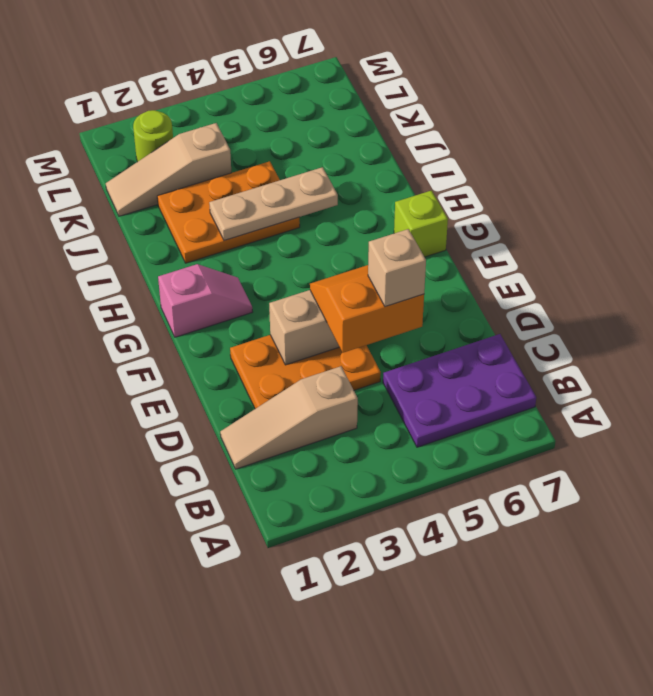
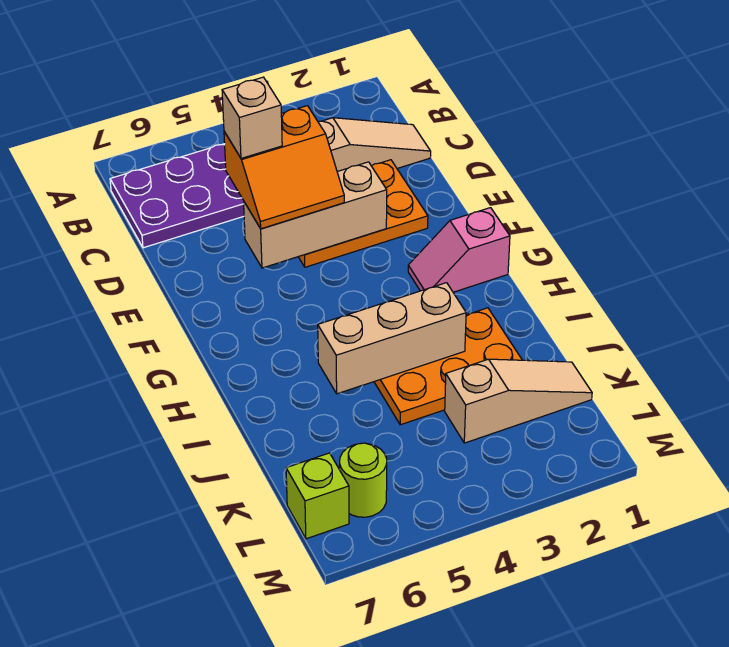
lime brick G7 level 1 -> lime brick L7 level 1
tan plate I3:I5 level 2 -> tan brick I3:I5 level 2
lime round brick L2 level 1 -> lime round brick L6 level 1

